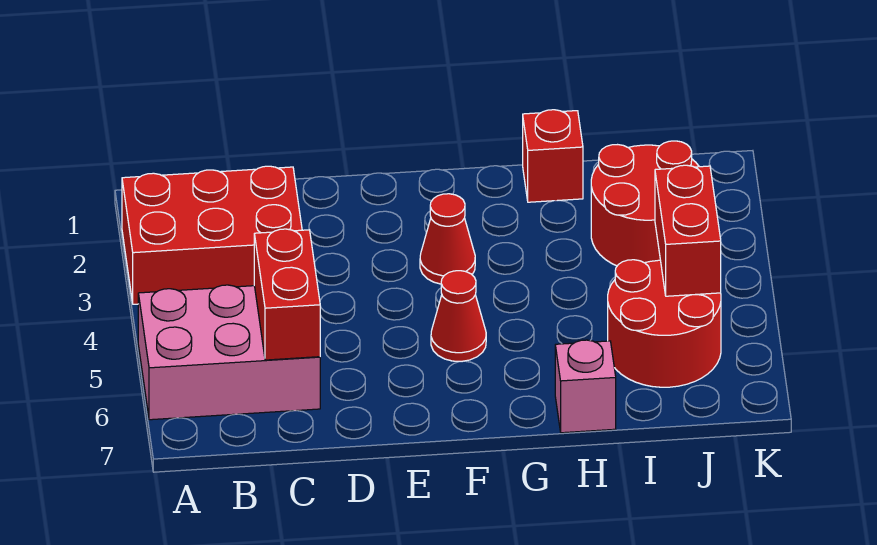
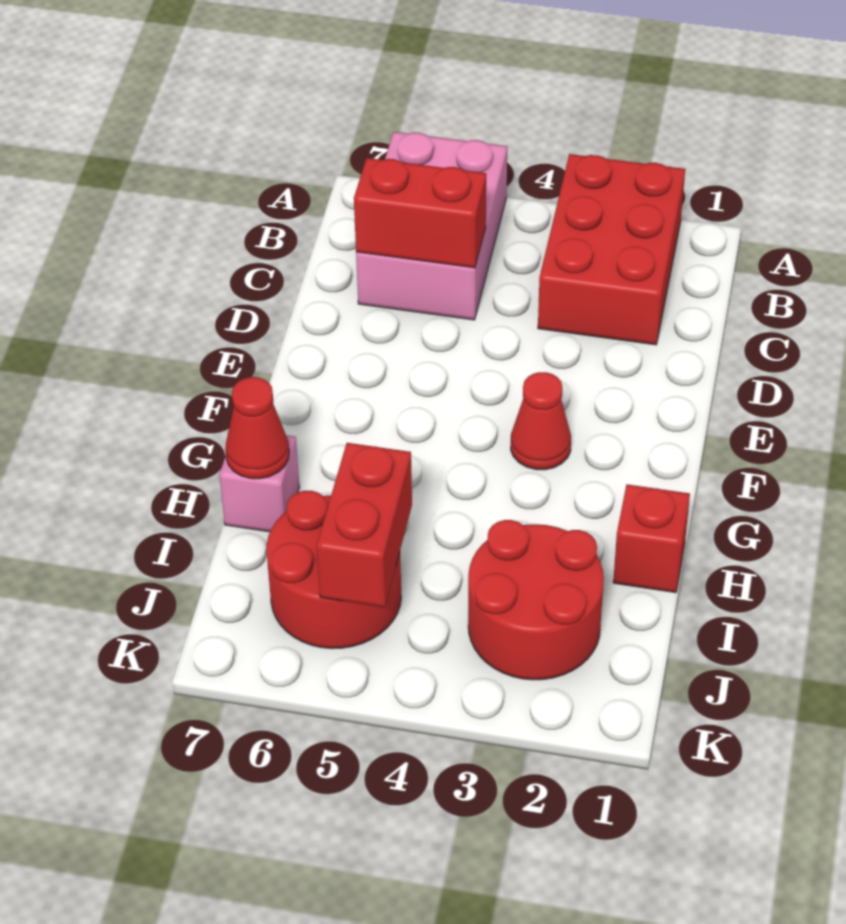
red cone F5 level 1 -> red cone H7 level 2
red brick J4:J5 level 2 -> red brick I5:J5 level 2

